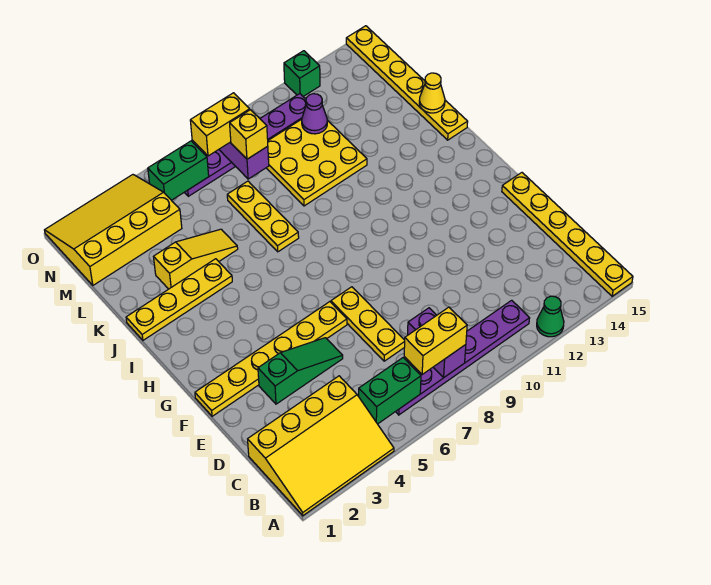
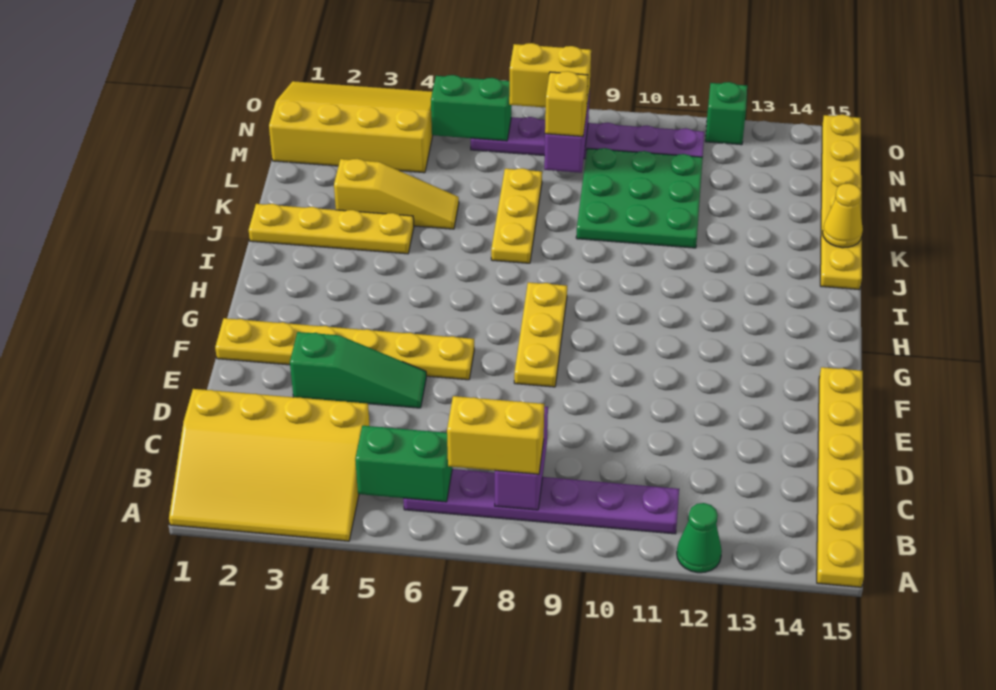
yellow plate D7:F7 level 1 -> yellow plate F8:H8 level 1
yellow plate K9:M11 level 1 -> green plate K9:M11 level 1
purple cone M11 level 2 -> none

